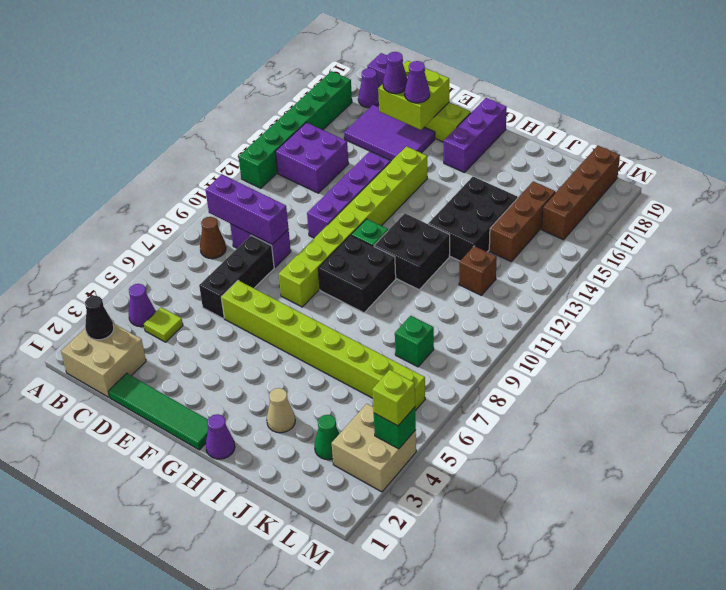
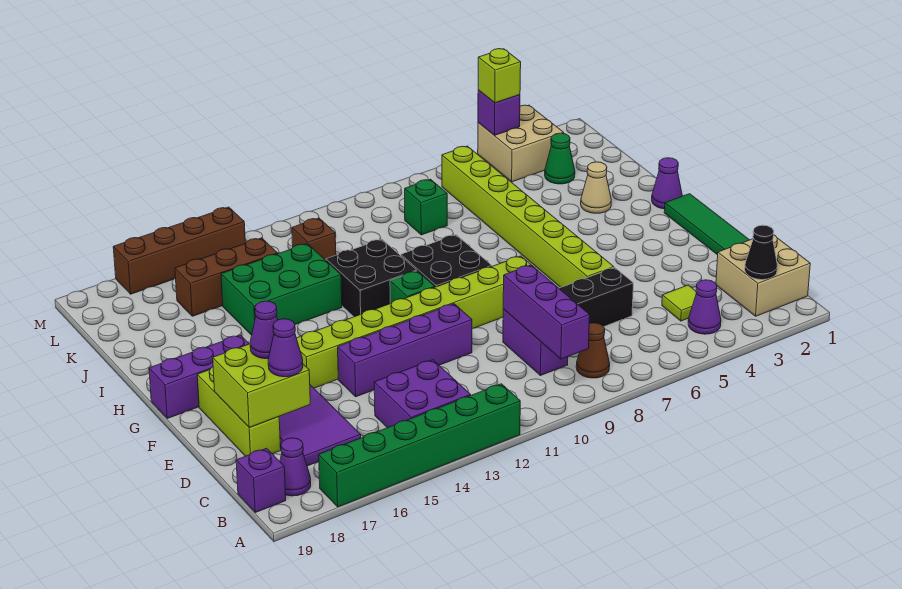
black brick I13:J15 level 1 -> green brick I13:J15 level 1
brown brick L16:L19 level 1 -> brown brick M14:M17 level 1
green brick M4 level 2 -> purple brick M4 level 2

